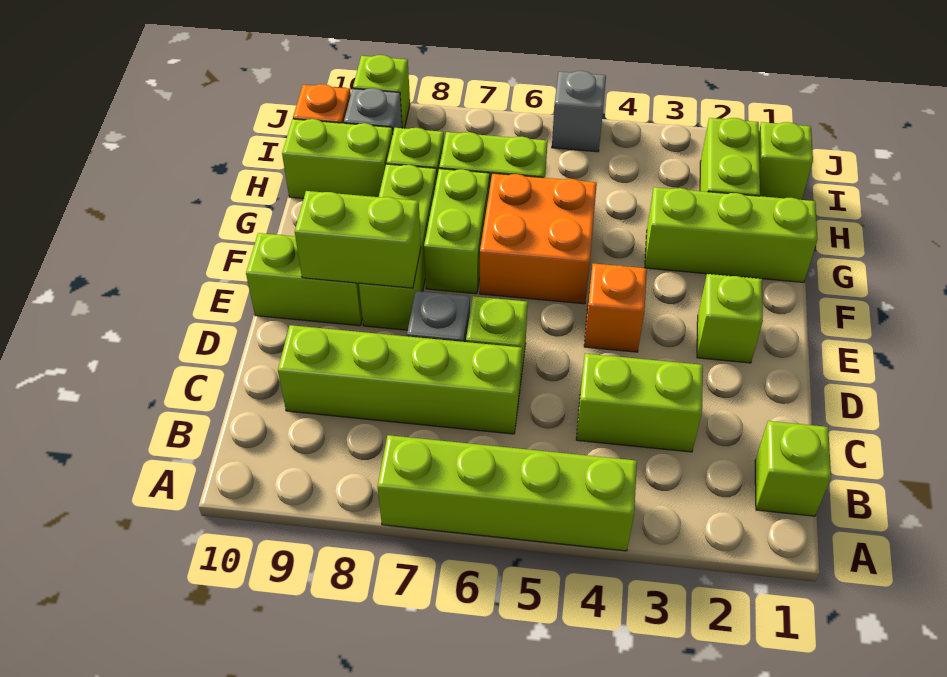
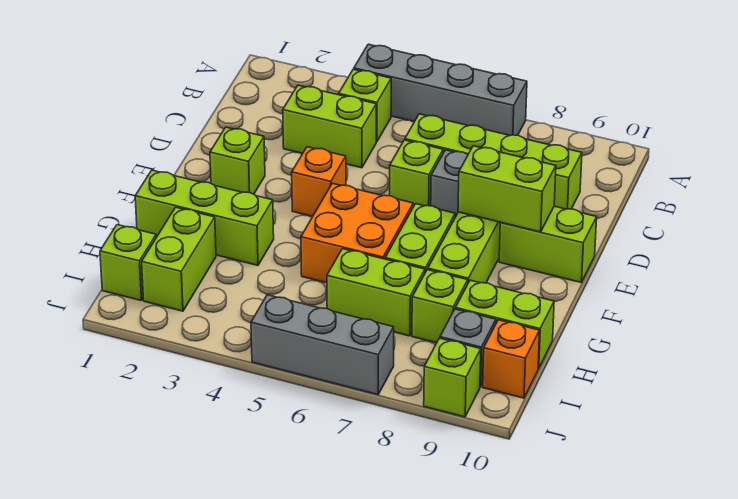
lime brick A4:A7 level 1 -> grey brick A4:A7 level 1
lime brick B1 level 1 -> lime brick B4 level 1
grey brick J5 level 1 -> grey brick J5:J7 level 1

